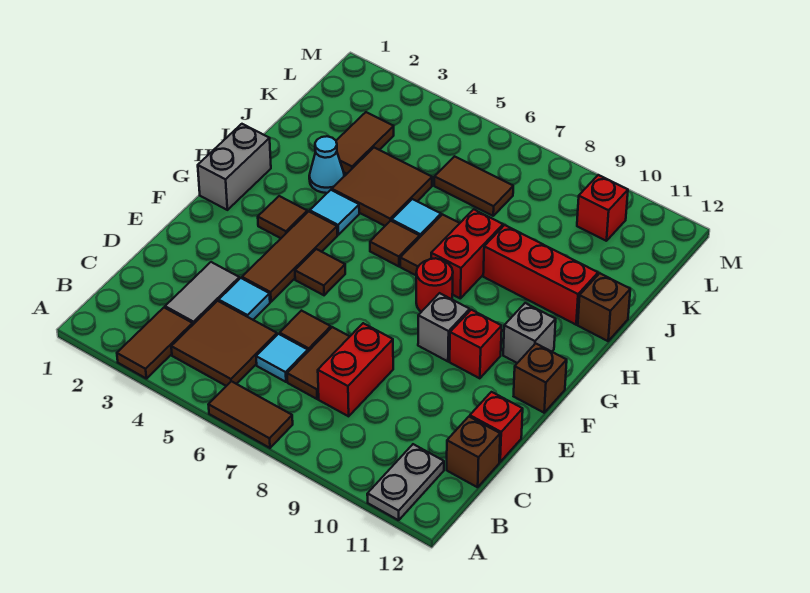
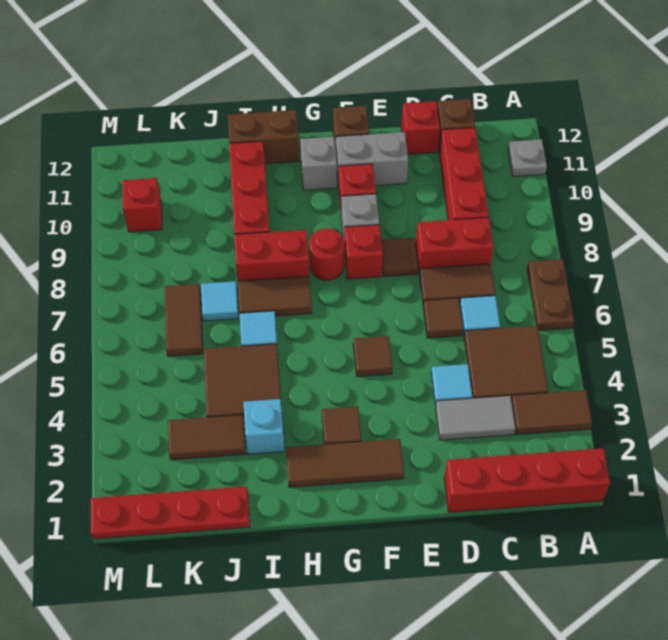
none -> red brick A1:D1 level 1
brown tile A6:A7 level 1 -> brown plate A6:A7 level 1
grey plate A11:B11 level 1 -> grey plate A11 level 1
none -> red brick C9:C11 level 1
brown tile E4:G4 level 1 -> brown tile F2:H2 level 1
none -> red brick F8 level 1
grey brick G1:H1 level 1 -> grey brick E11:F11 level 1
cyan tile H4 level 1 -> cyan tile J7 level 1
brown tile H6 level 1 -> brown tile E8 level 1
cyan cone I3 level 1 -> cyan brick I3 level 1
brown brick I12 level 1 -> brown brick H12:I12 level 1
none -> red plate J1:M1 level 1

